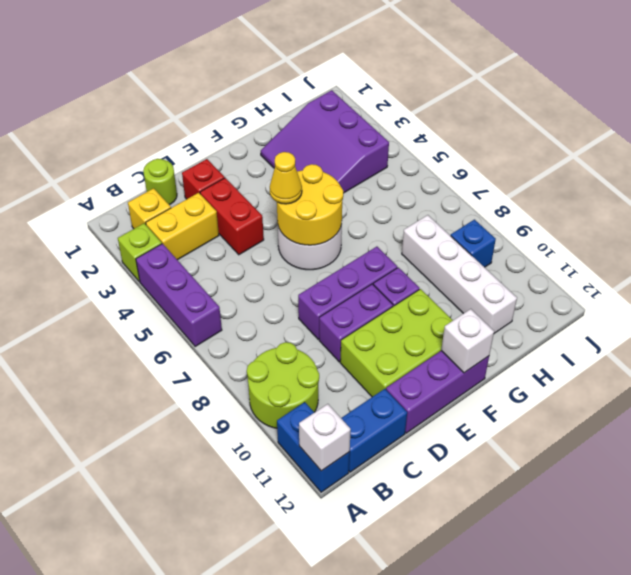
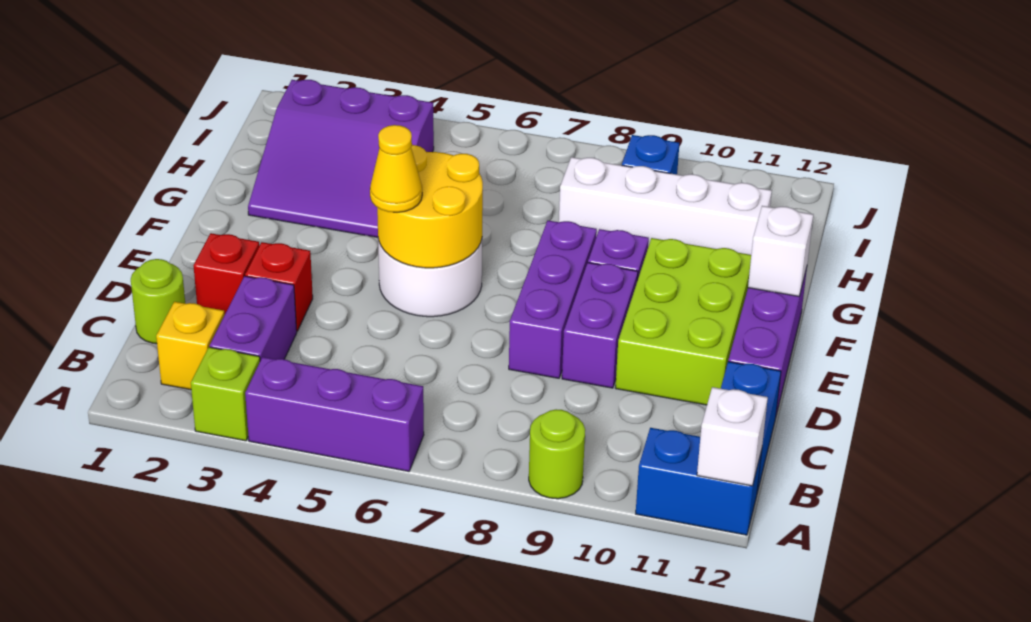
lime round brick A9:B10 level 1 -> lime round brick A9 level 1
yellow brick B3:C3 level 1 -> purple brick B3:C3 level 1
red brick D3:D4 level 1 -> red brick D3 level 1

